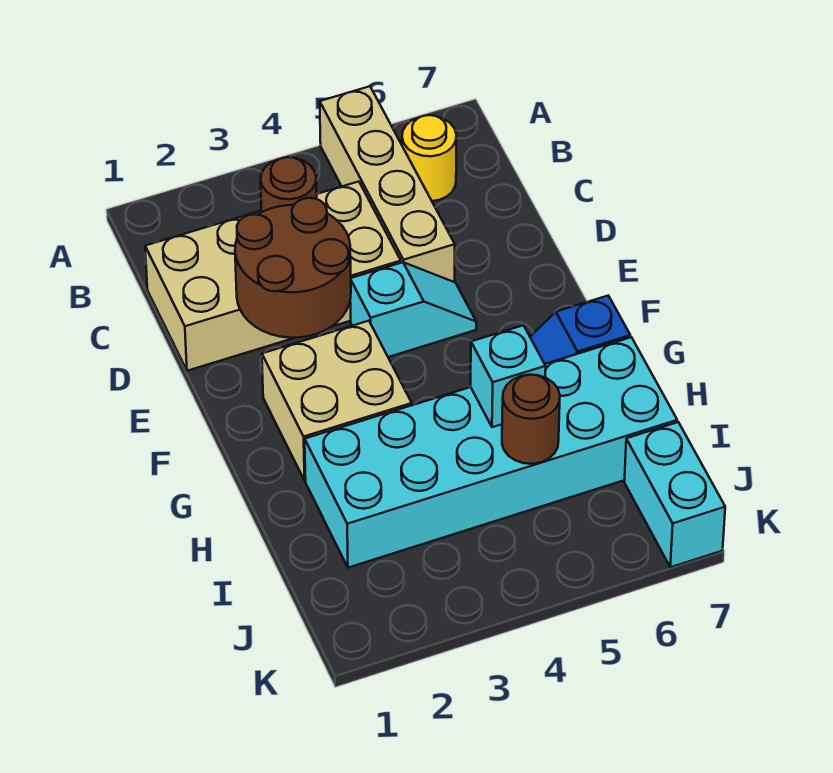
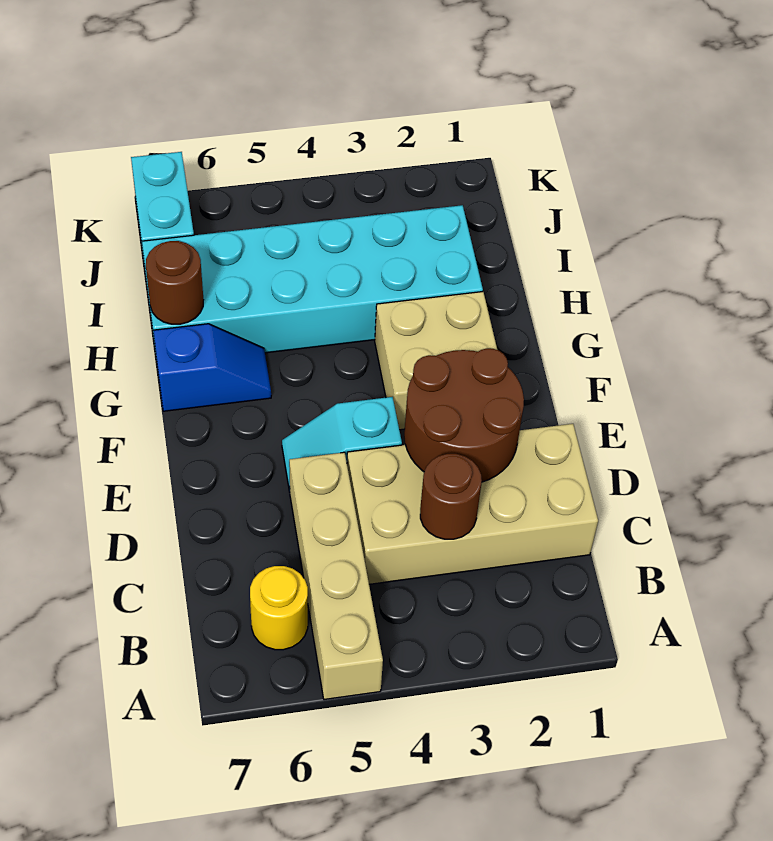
cyan brick H5 level 2 -> none
brown round brick I5 level 2 -> brown round brick H7 level 2

